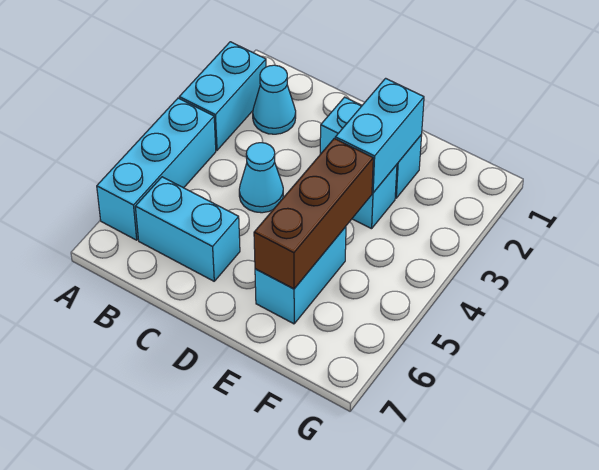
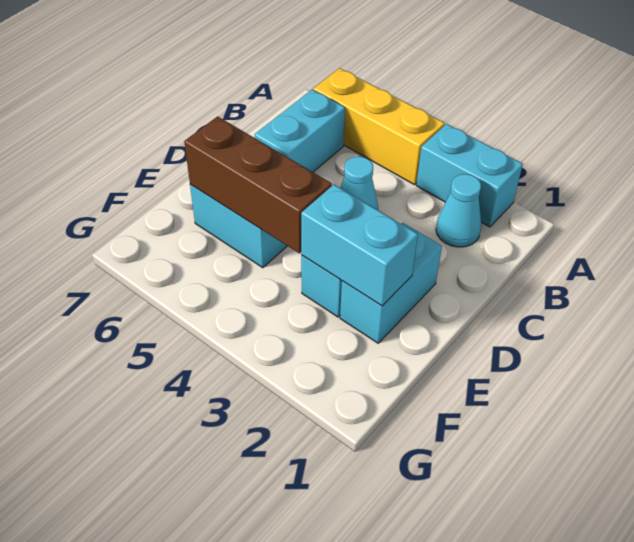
cyan brick A4:A6 level 1 -> yellow brick A4:A6 level 1

